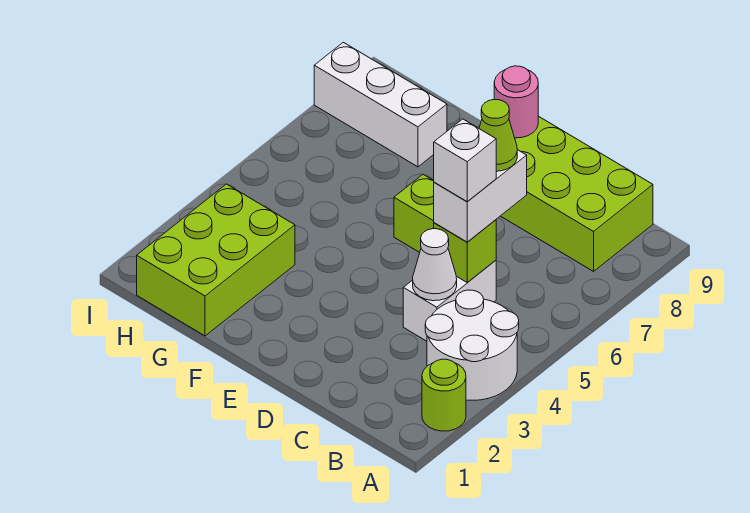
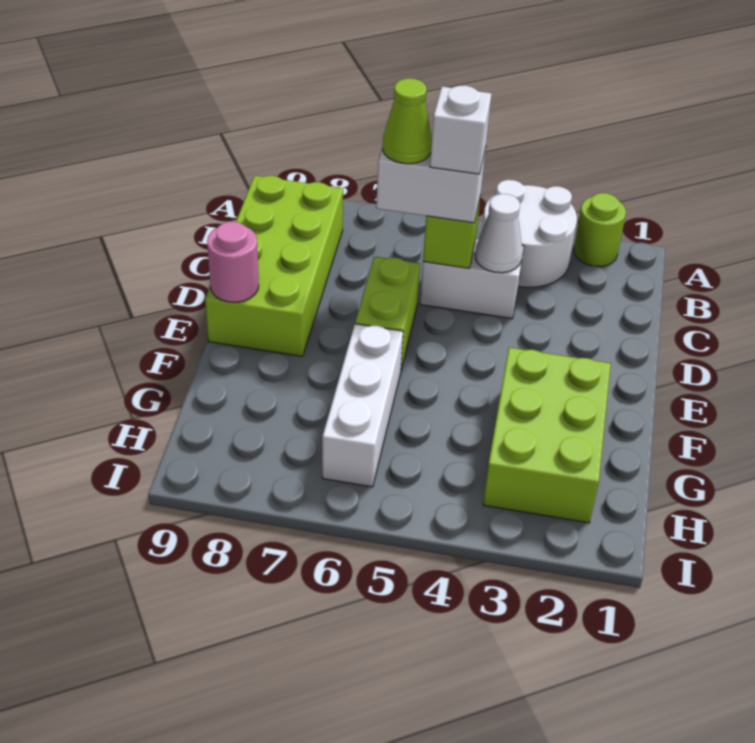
lime brick G1:H3 level 1 -> lime brick F2:H3 level 1
white brick G8:I8 level 1 -> white brick F6:H6 level 1

